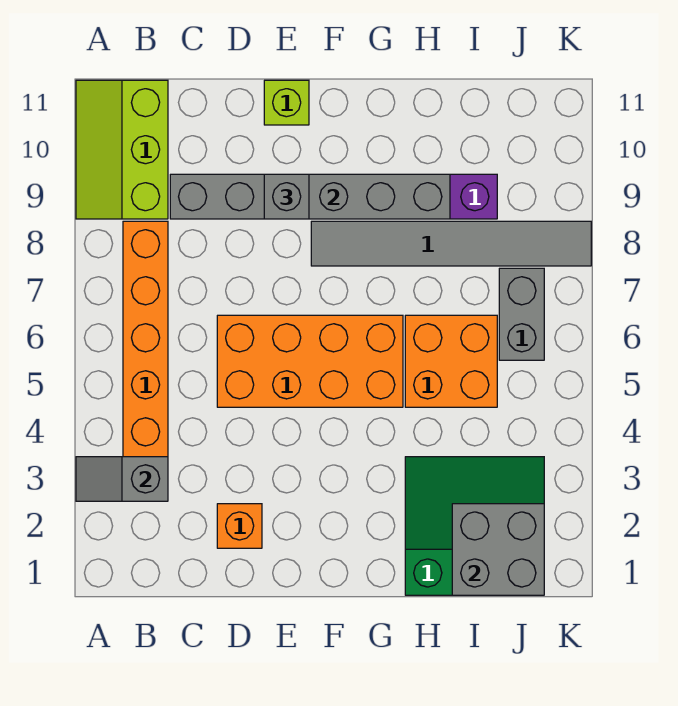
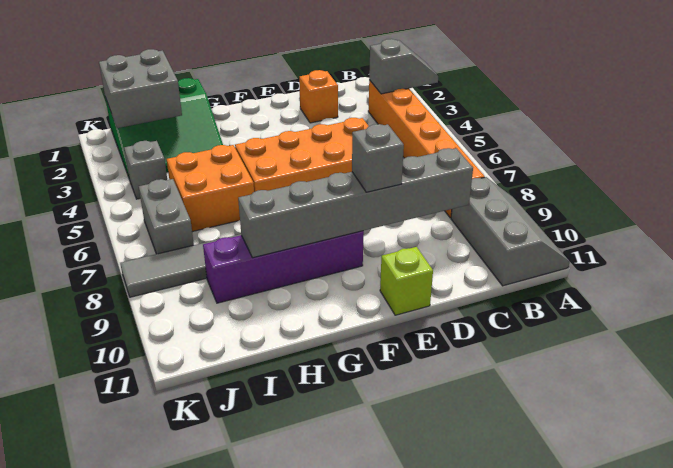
lime slope A9:B11 level 1 top B -> grey slope A9:B11 level 1 top B
none -> grey brick J4 level 1

